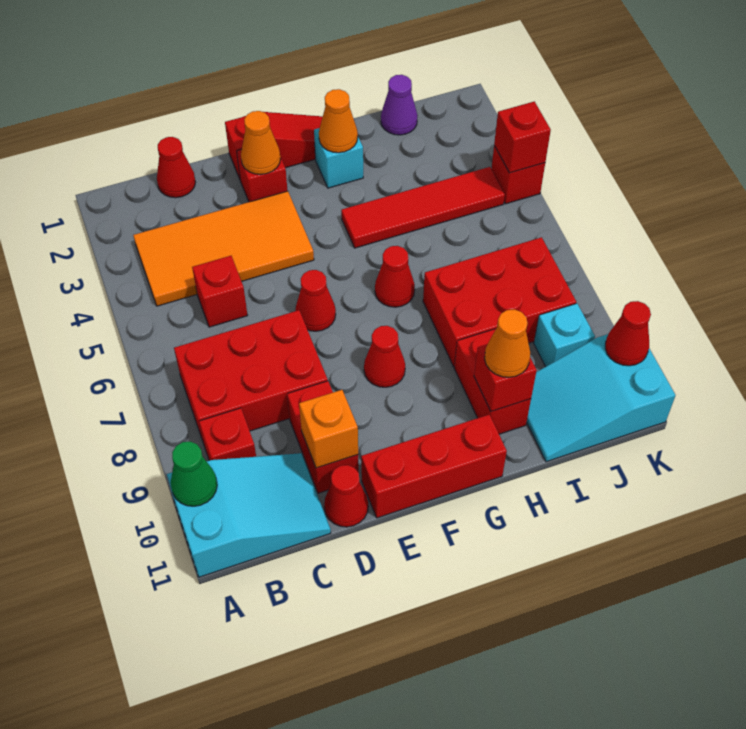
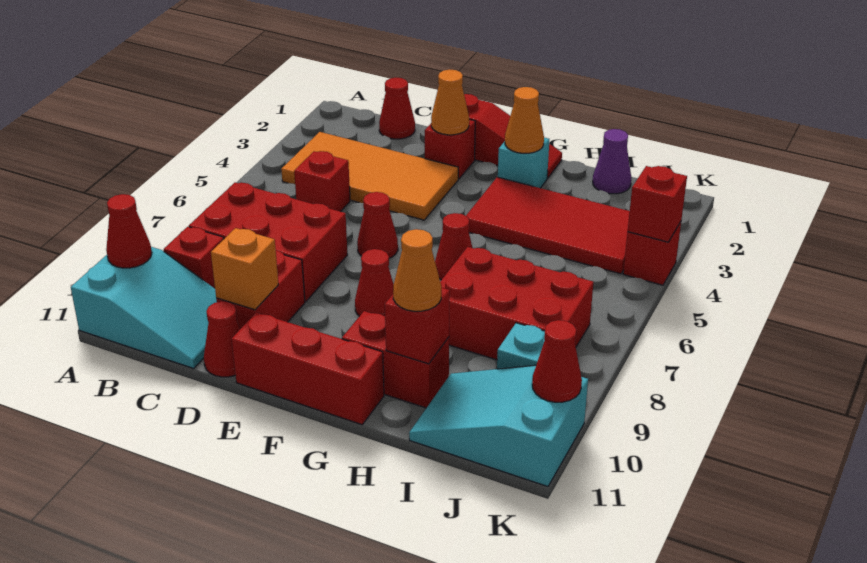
green cone A10 level 2 -> red cone A10 level 2
red tile G4:J4 level 1 -> red tile G3:J4 level 1
red brick H9:H10 level 1 -> red brick G10:H10 level 1

